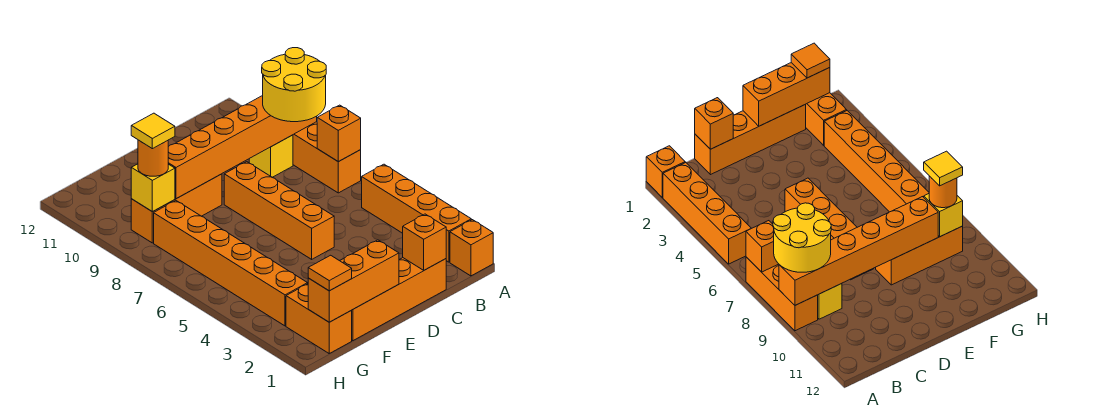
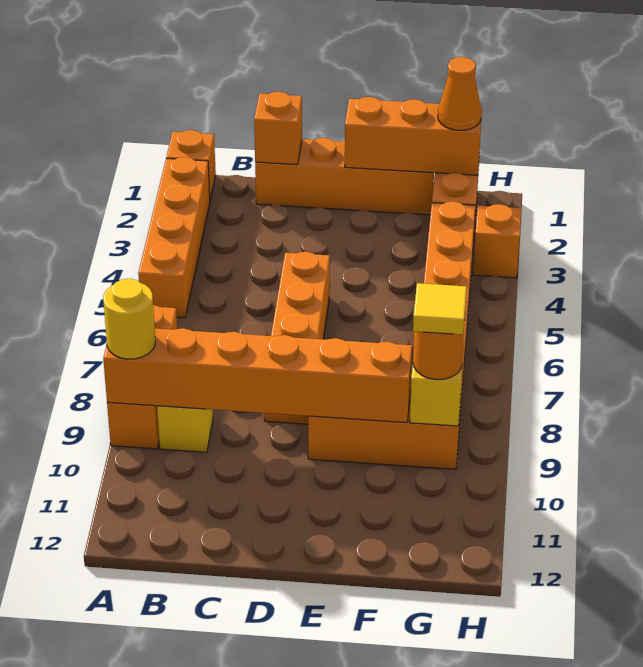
orange brick A7 level 2 -> orange brick H3 level 1
yellow round brick A8:B9 level 3 -> yellow round brick A9 level 3
orange tile G1 level 3 -> orange cone G1 level 3

